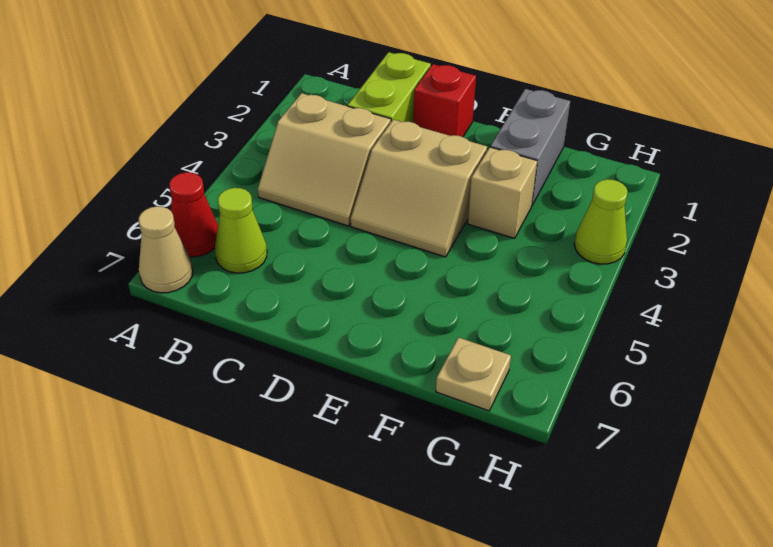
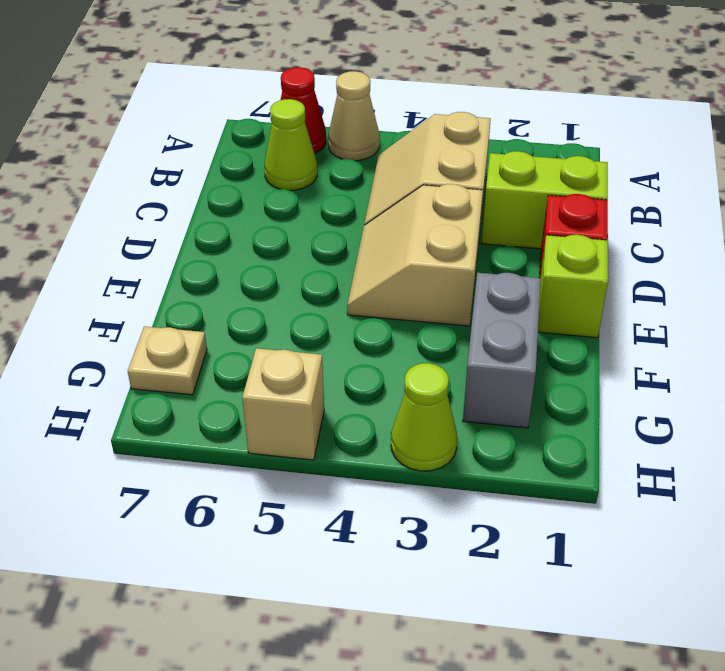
tan cone A7 level 1 -> tan cone A5 level 1
none -> lime brick E1 level 1
grey brick F1:F2 level 1 -> grey brick F2:G2 level 1
tan brick F3 level 1 -> tan brick H5 level 1

